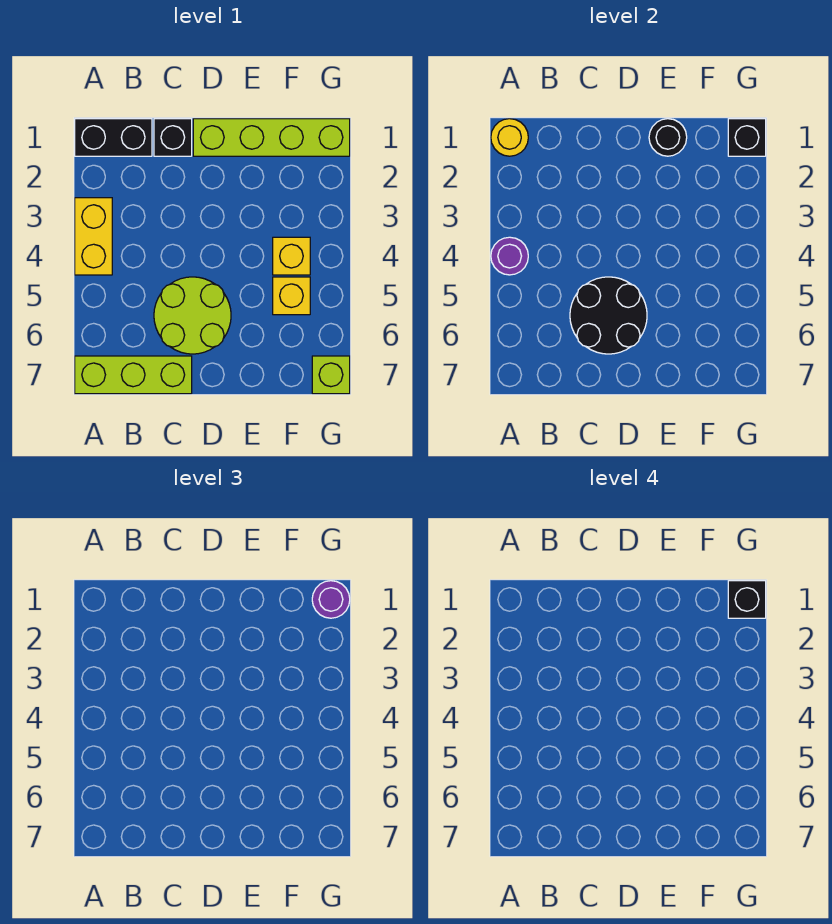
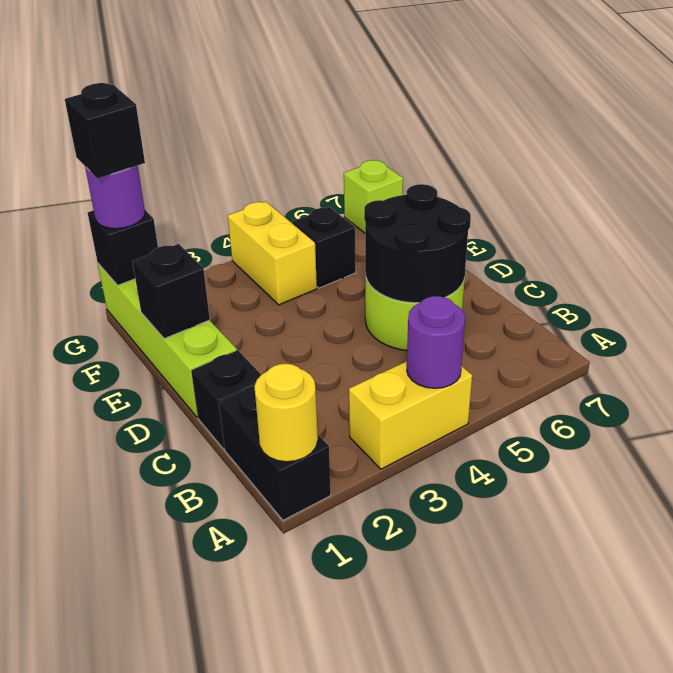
lime brick A7:C7 level 1 -> none
black round brick E1 level 2 -> black brick E1 level 2
yellow brick F4 level 1 -> yellow brick F4:G4 level 1
yellow brick F5 level 1 -> black brick F5 level 1

